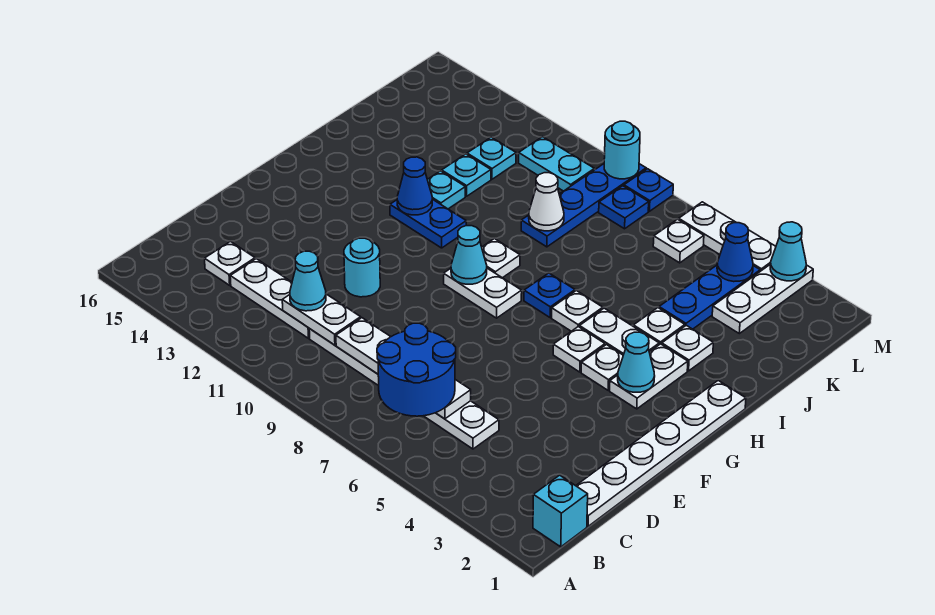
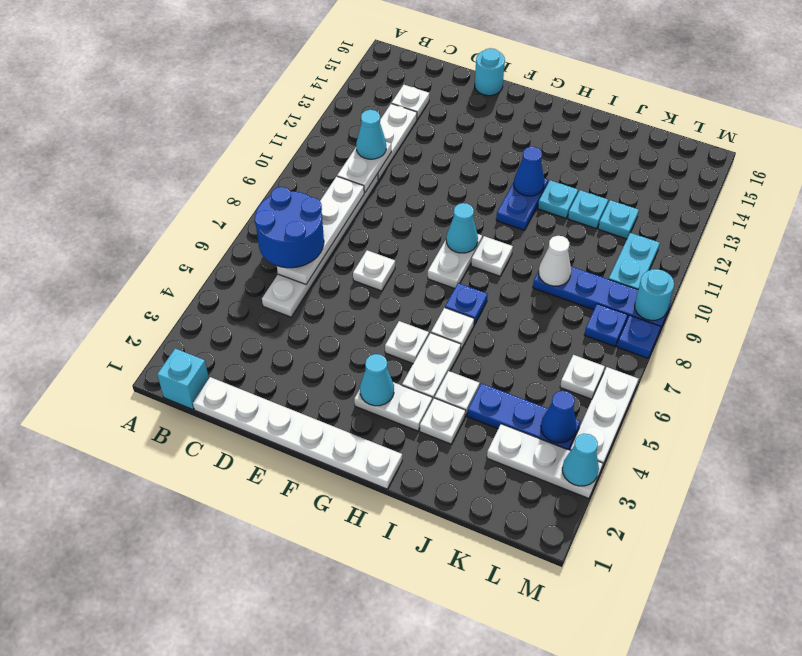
cyan round brick E11 level 1 -> cyan round brick E16 level 1
white plate G4 level 1 -> white plate E7 level 1

